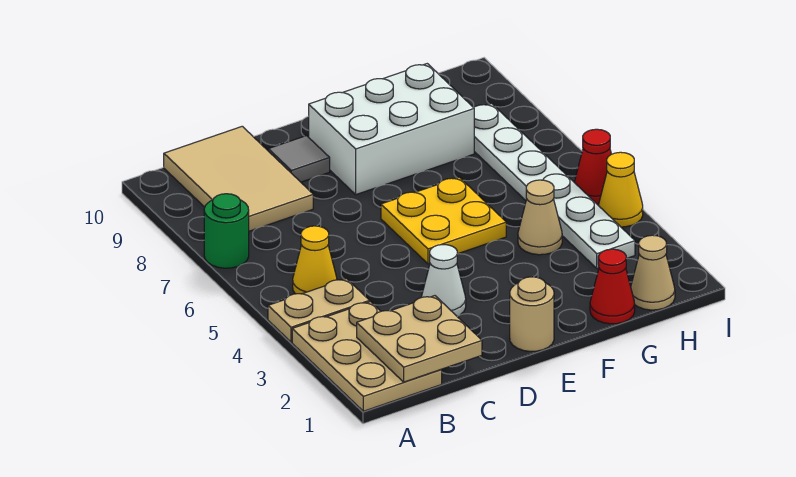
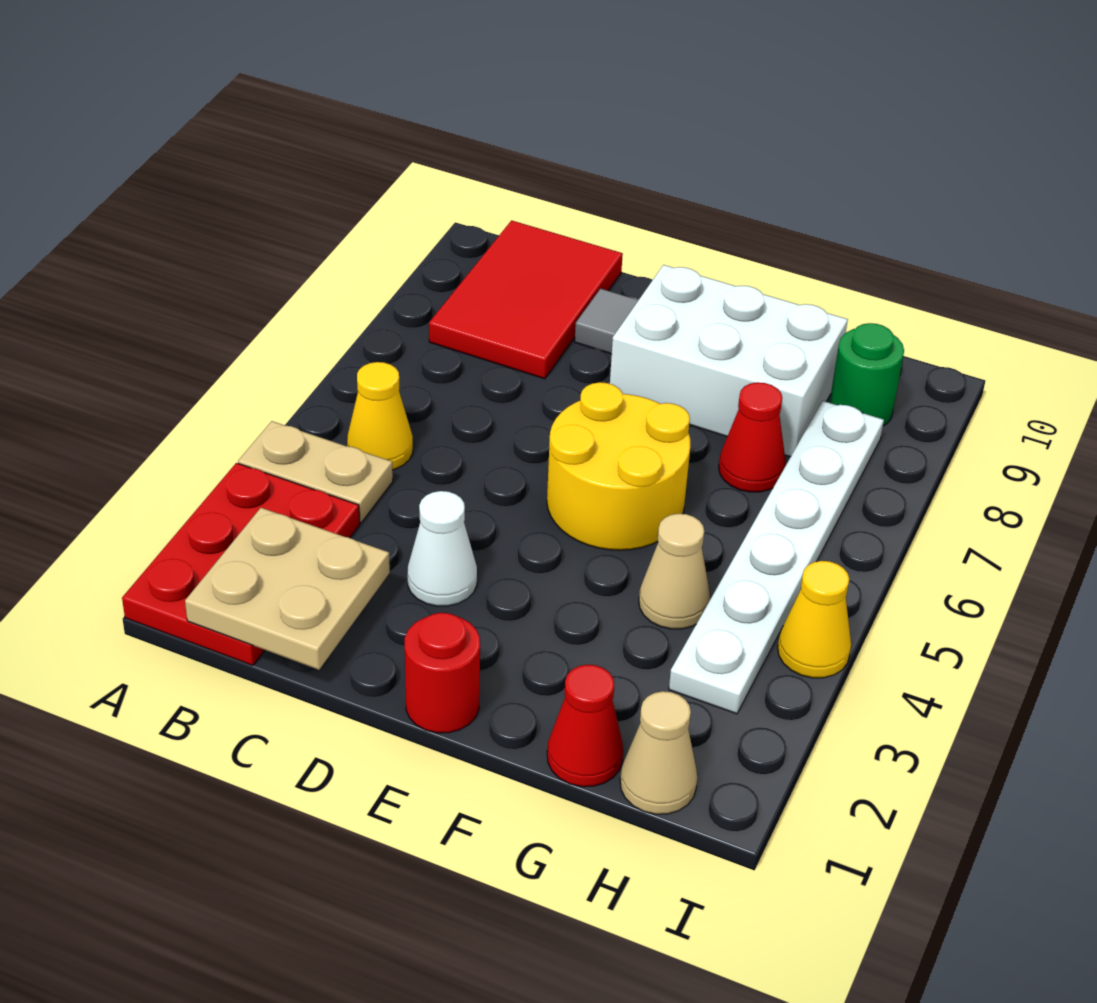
tan plate A1:B3 level 1 -> red plate A1:B3 level 1
green round brick A7 level 1 -> green round brick H9 level 1
tan tile B8:C10 level 1 -> red tile B8:C10 level 1
tan round brick E1 level 1 -> red round brick E1 level 1
yellow plate E5:F6 level 1 -> yellow round brick E5:F6 level 1
red cone I5 level 1 -> red cone G7 level 1

